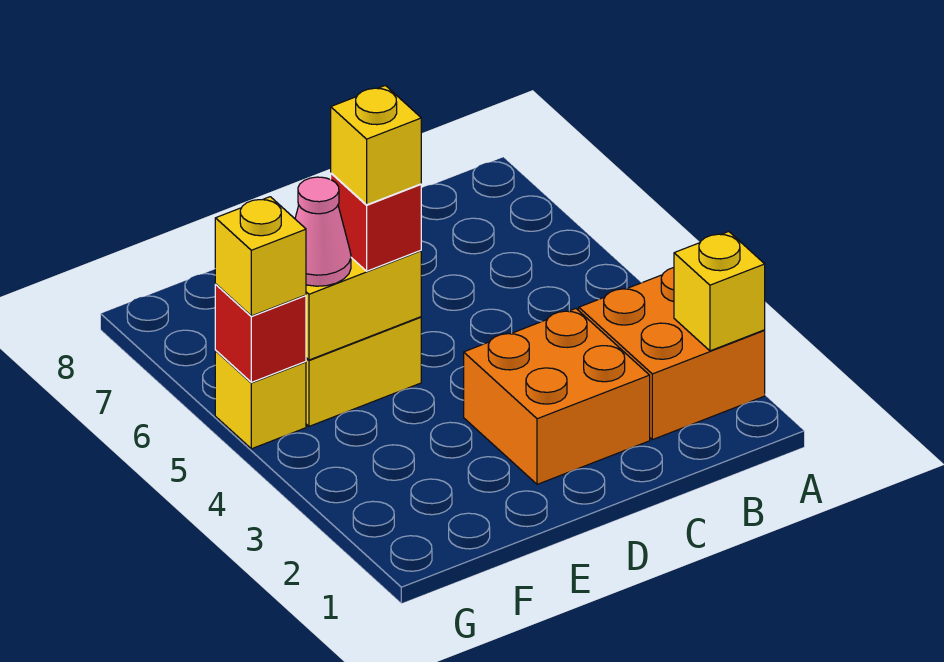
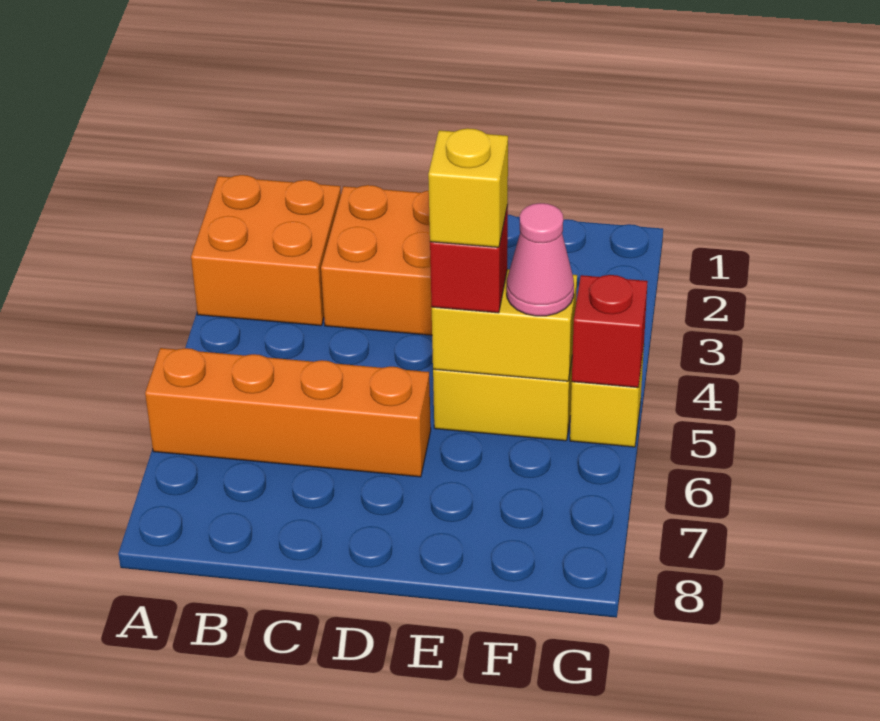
yellow brick A2 level 2 -> none
none -> orange brick A6:D6 level 1
yellow brick G5 level 3 -> none

